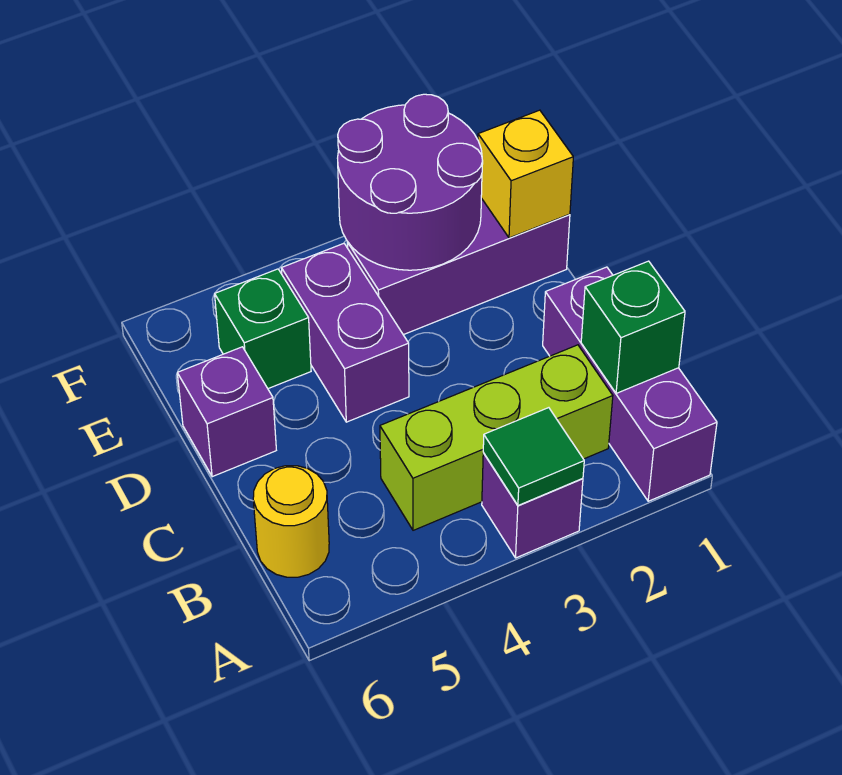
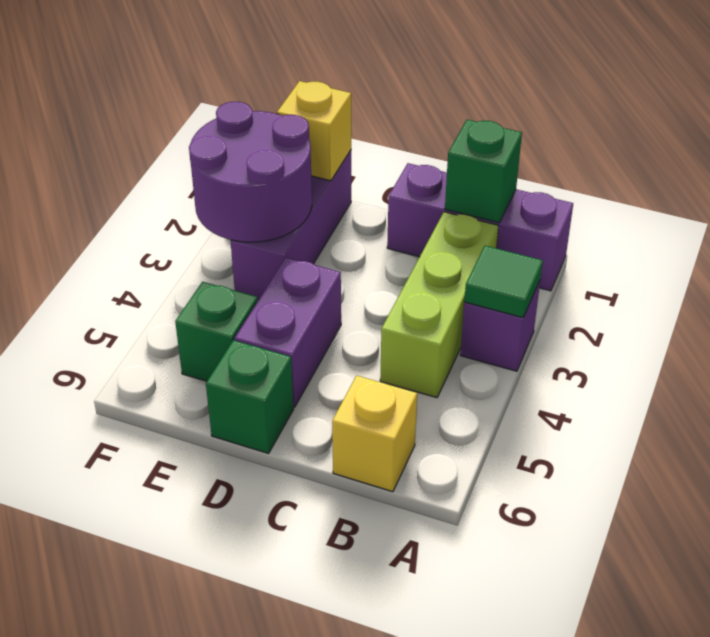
yellow round brick B6 level 1 -> yellow brick B6 level 1
purple brick D4:E4 level 1 -> purple brick D4:D5 level 1
purple brick D6 level 1 -> green brick D6 level 1

